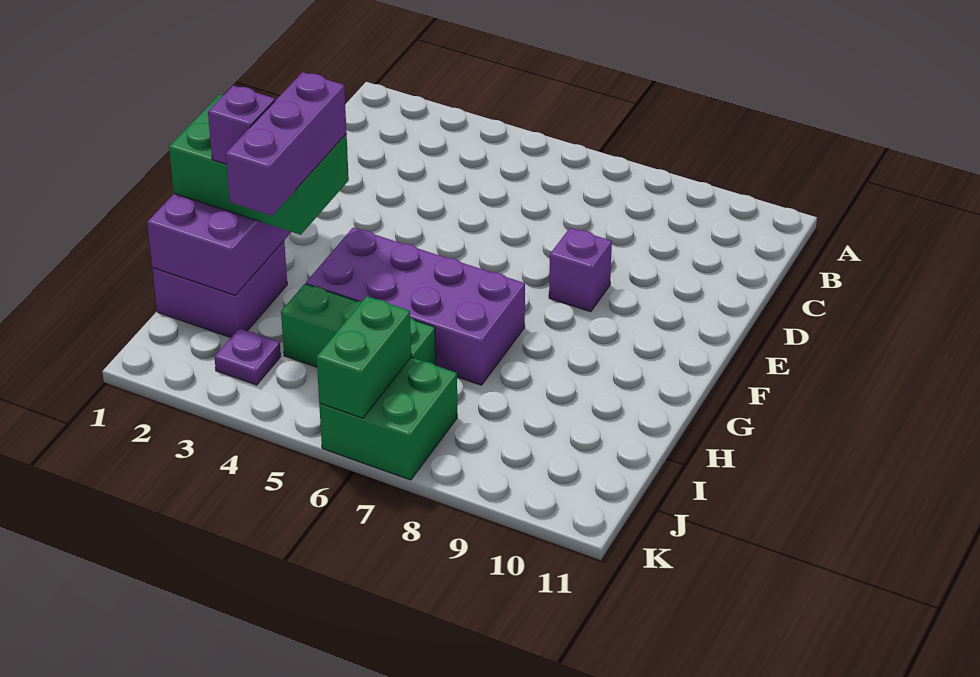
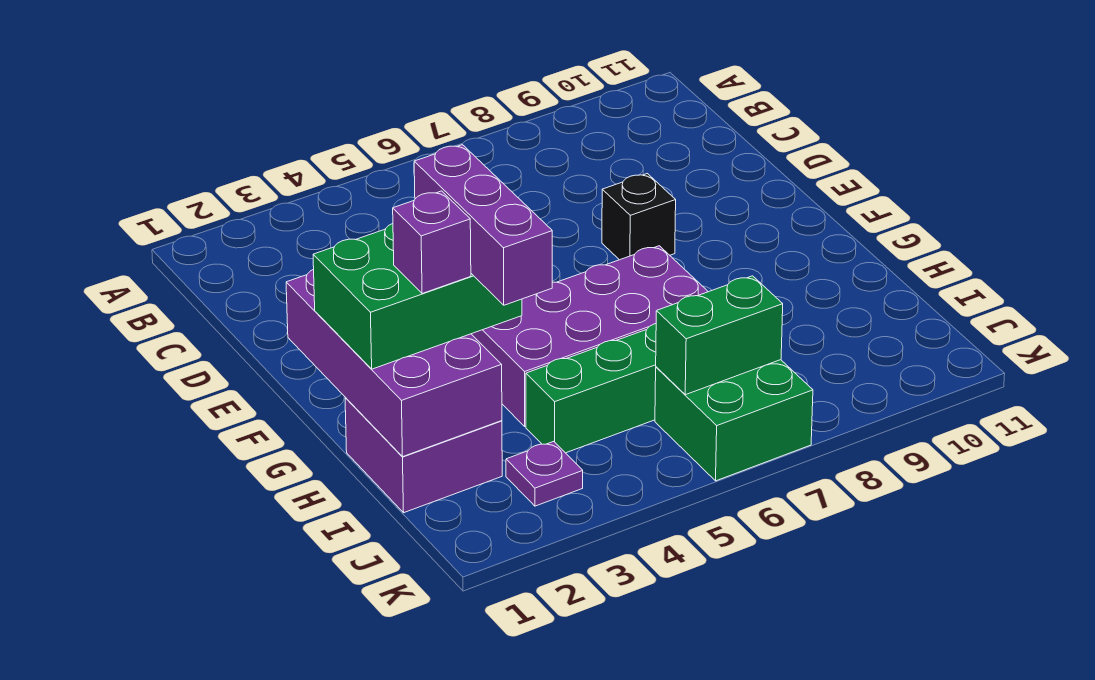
purple brick E8 level 1 -> black brick E8 level 1
green brick J6:K6 level 2 -> green brick J6:J7 level 2

